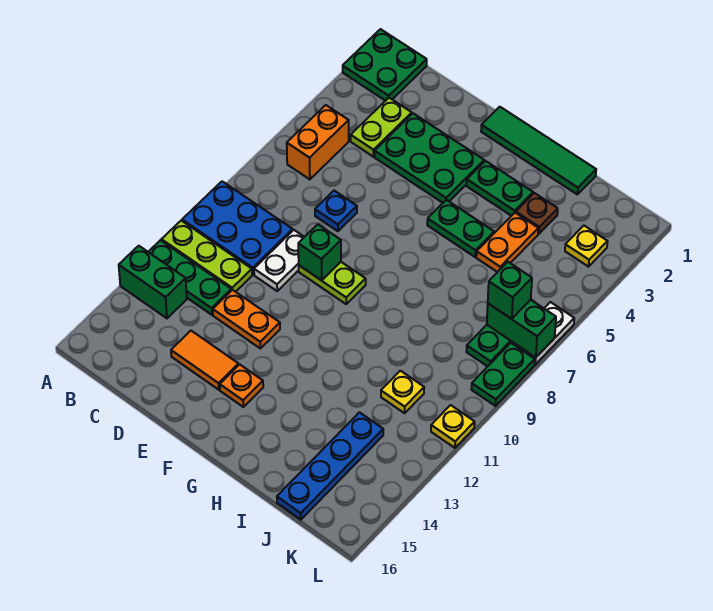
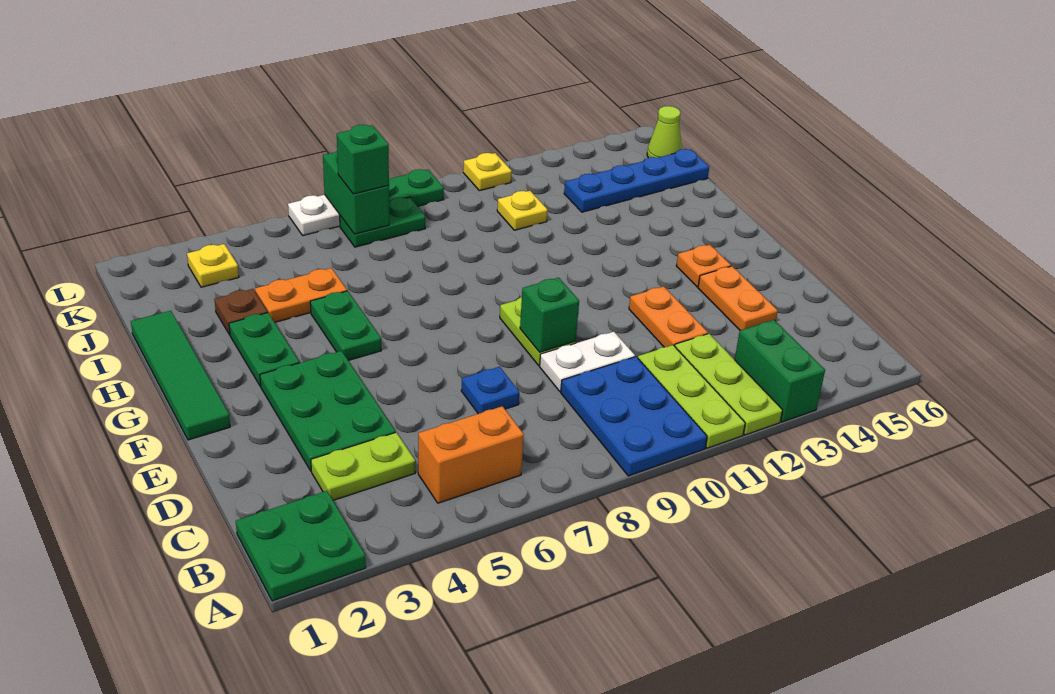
green plate A12:C12 level 1 -> lime plate A12:C12 level 1
orange tile D14:E14 level 1 -> orange plate D14:E14 level 1
none -> lime cone K16 level 1

